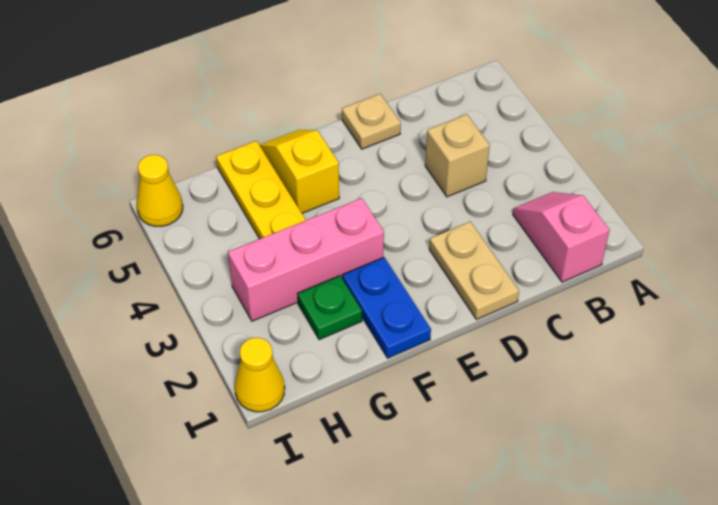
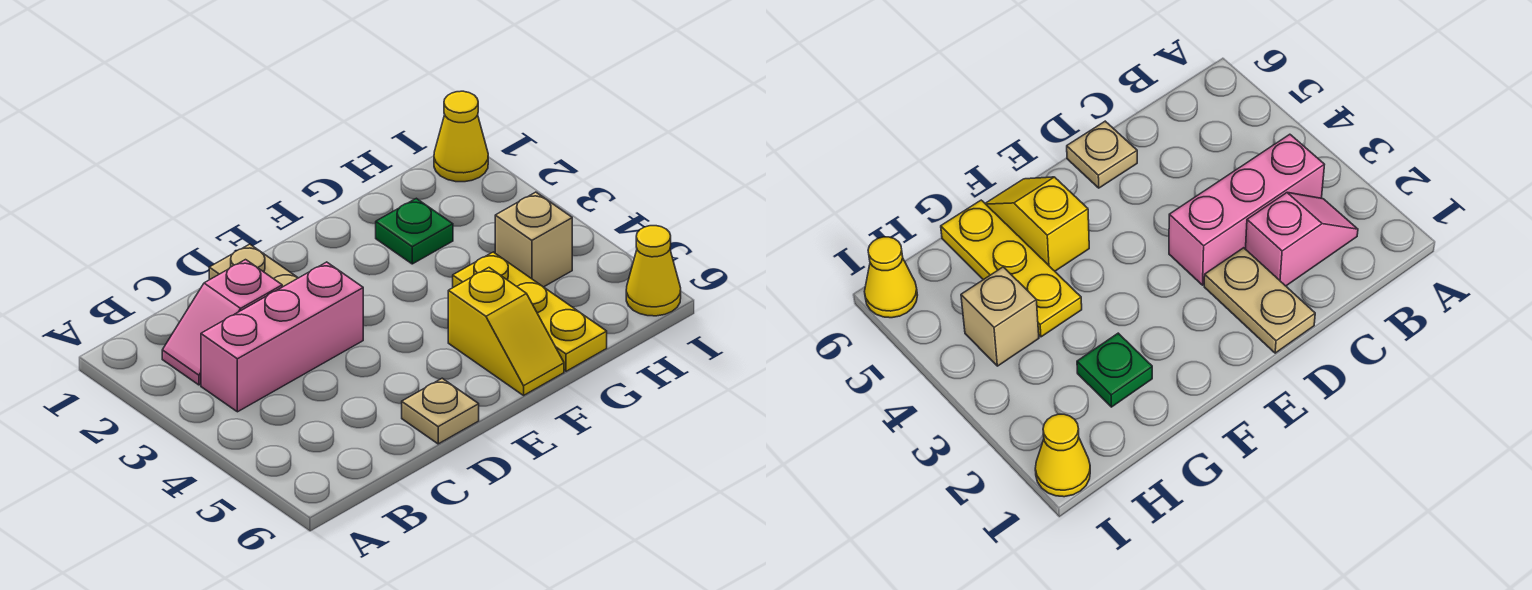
pink slope B1:B2 level 1 top 1 -> pink slope B2:C2 level 1 top C
tan brick C4 level 1 -> tan brick H4 level 1
blue plate F1:F2 level 1 -> none
pink brick F3:H3 level 1 -> pink brick B3:D3 level 1

